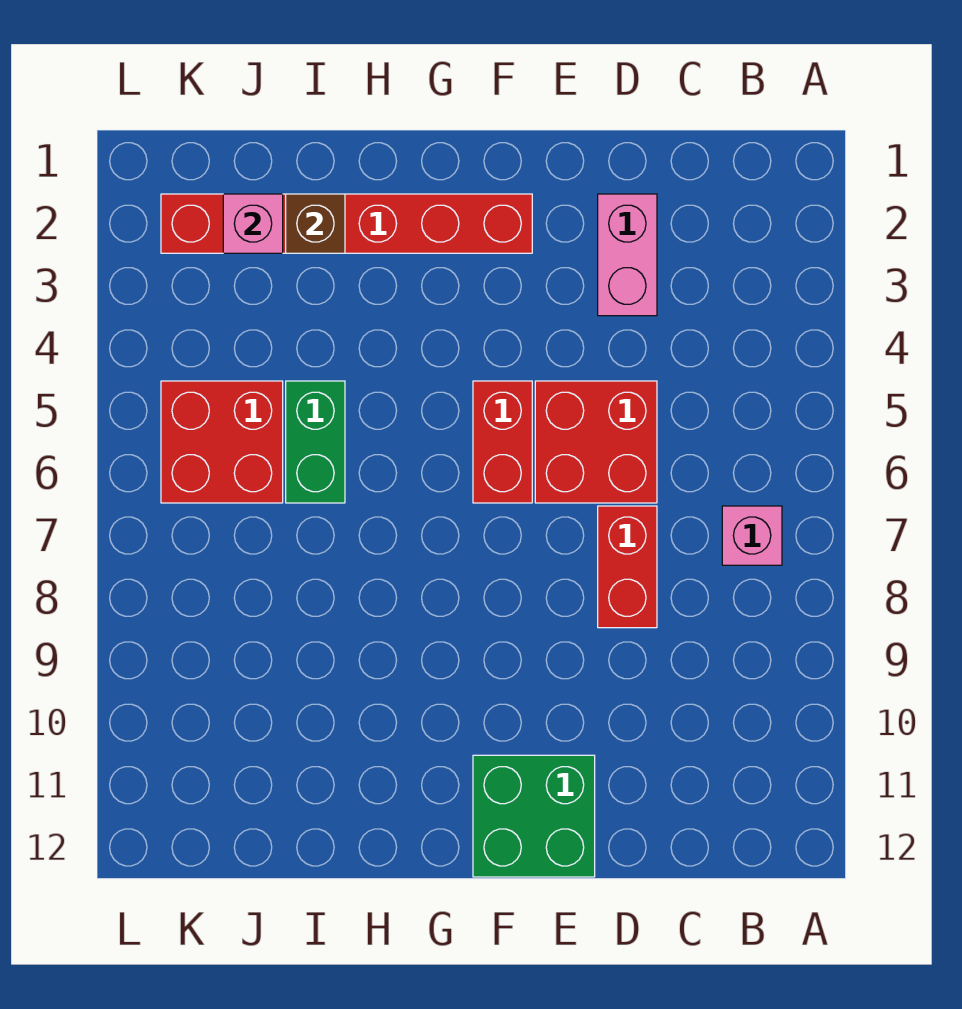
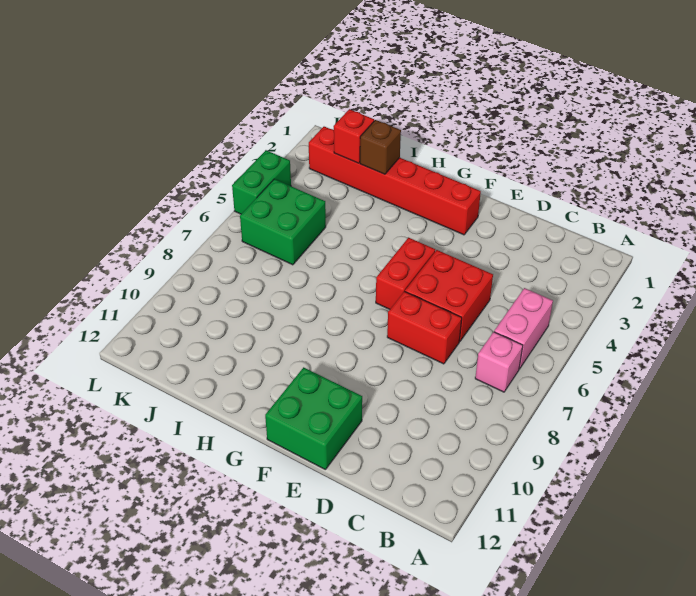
pink brick D2:D3 level 1 -> pink brick B5:B6 level 1
red brick D7:D8 level 1 -> red brick D7:E7 level 1
green brick I5:I6 level 1 -> green brick L4:L5 level 1
pink brick J2 level 2 -> red brick J2 level 2
red brick J5:K6 level 1 -> green brick J5:K6 level 1

